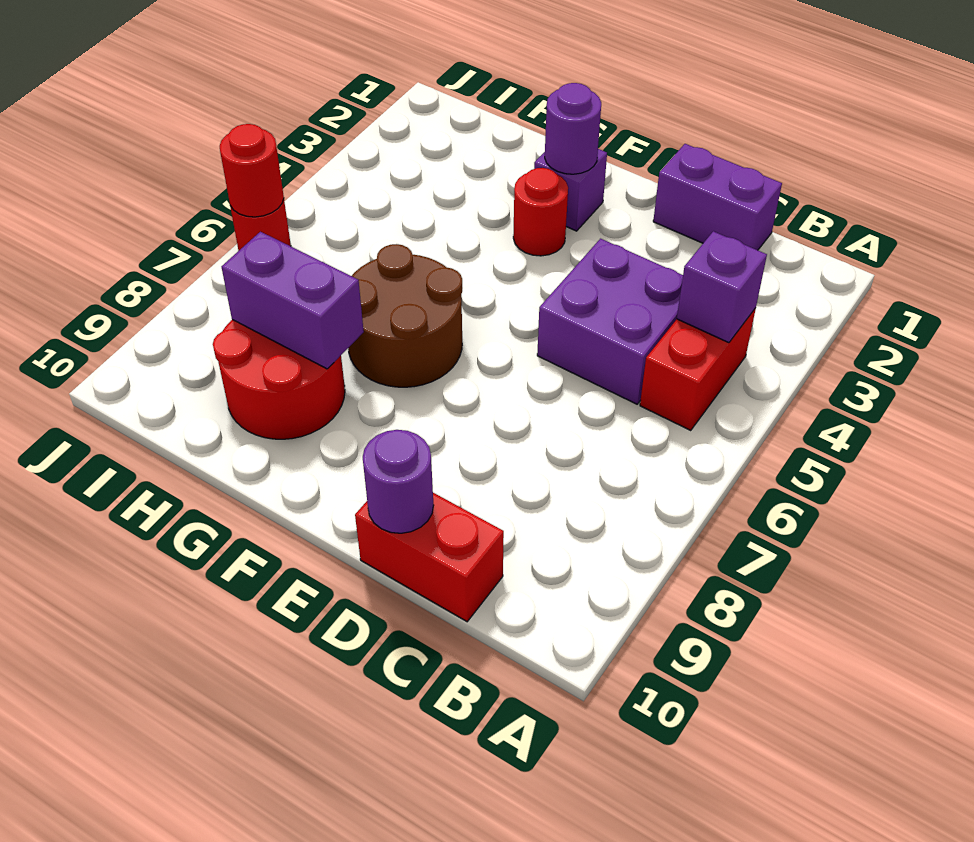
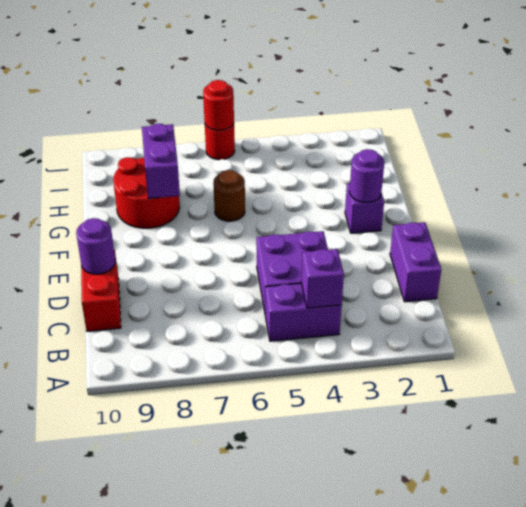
red brick B4:B5 level 1 -> purple brick B4:B5 level 1
red round brick F3 level 1 -> none
brown round brick F6:G7 level 1 -> brown round brick G6 level 1

